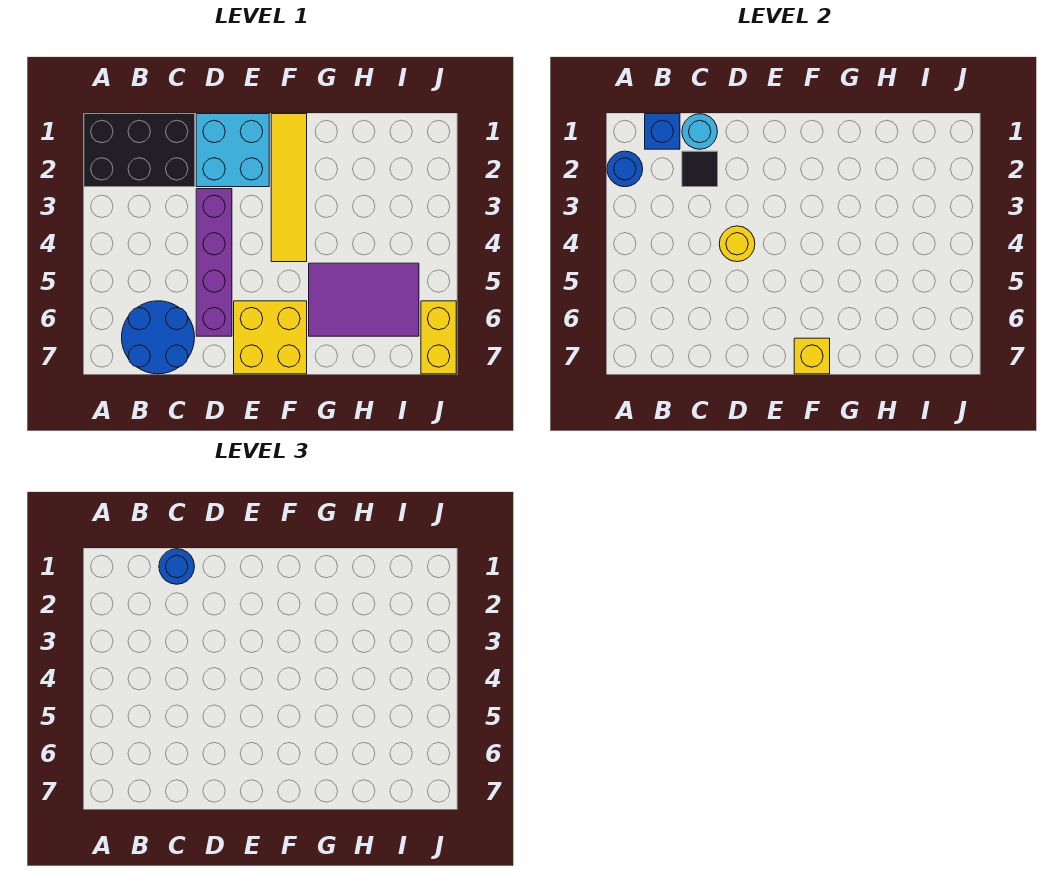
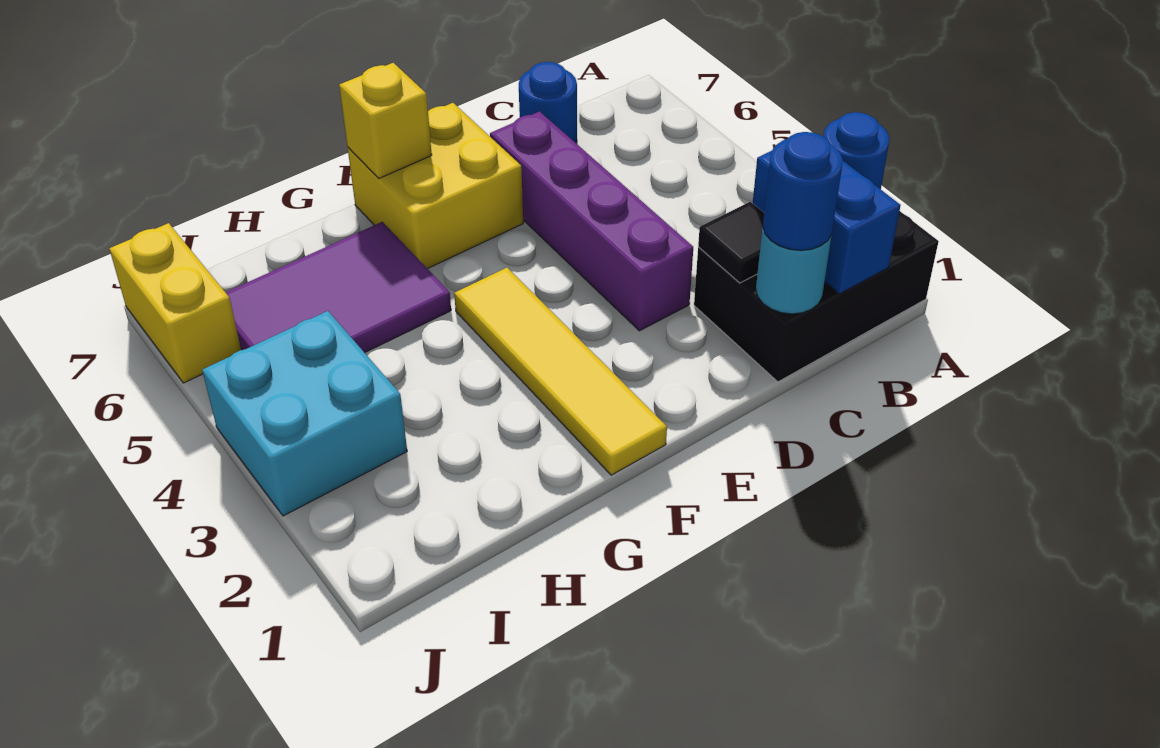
blue brick B1 level 2 -> blue brick B1:B2 level 2
blue round brick B6:C7 level 1 -> blue round brick C7 level 1
cyan brick D1:E2 level 1 -> cyan brick I3:J4 level 1
yellow round brick D4 level 2 -> none

